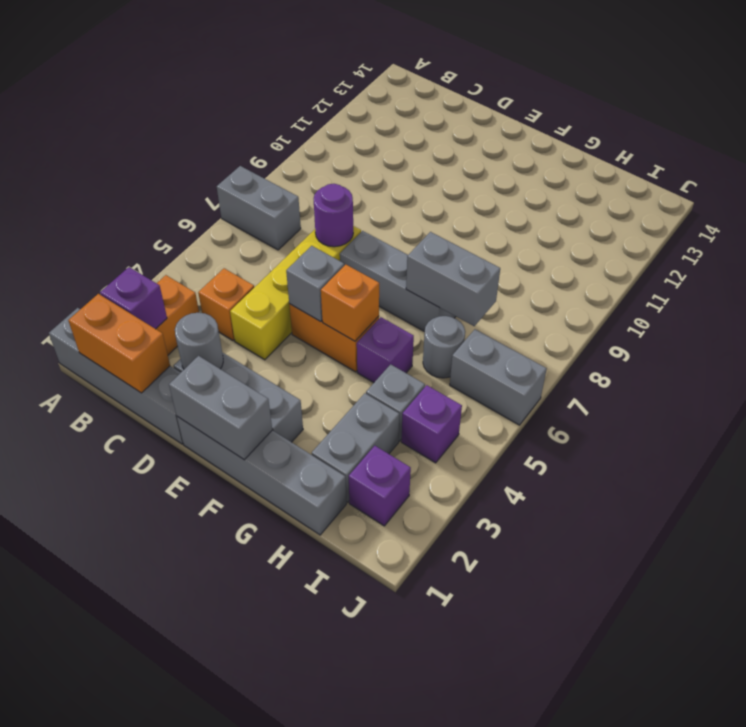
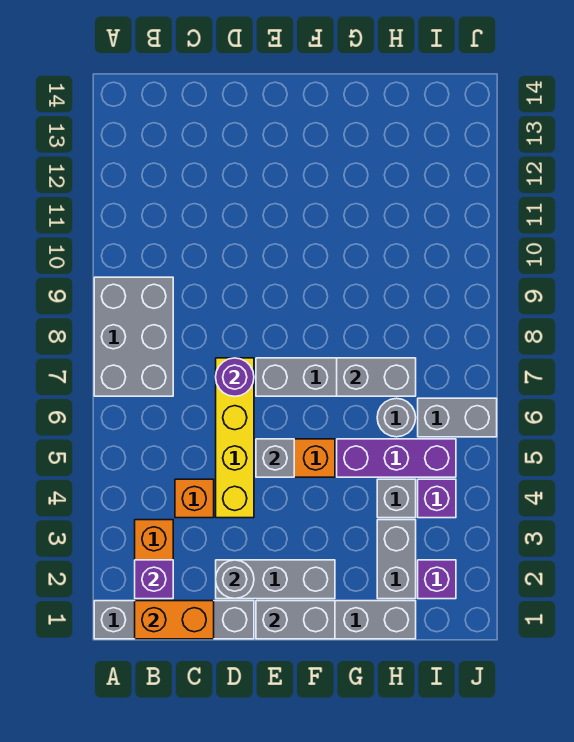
grey brick A7:B7 level 1 -> grey brick A7:B9 level 1
orange brick F5 level 2 -> none
purple brick G5 level 1 -> purple brick G5:I5 level 1

